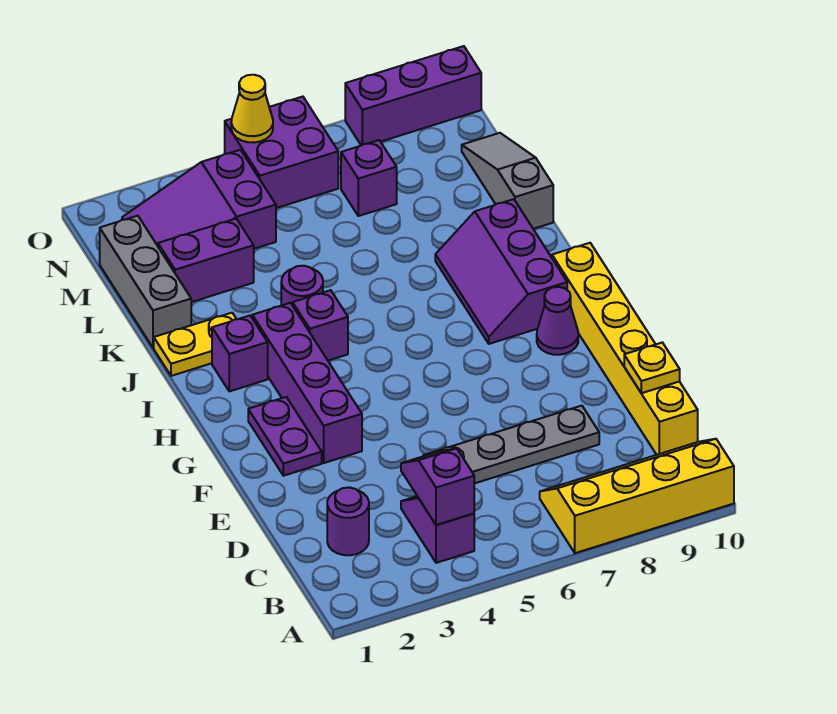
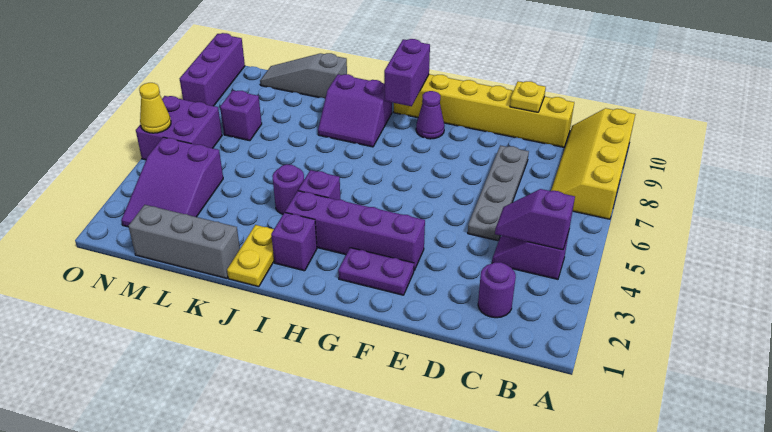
purple slope H8:J9 level 1 top 9 -> purple slope I8:J9 level 1 top 9
purple brick L2:L3 level 1 -> purple brick H9:H10 level 2

